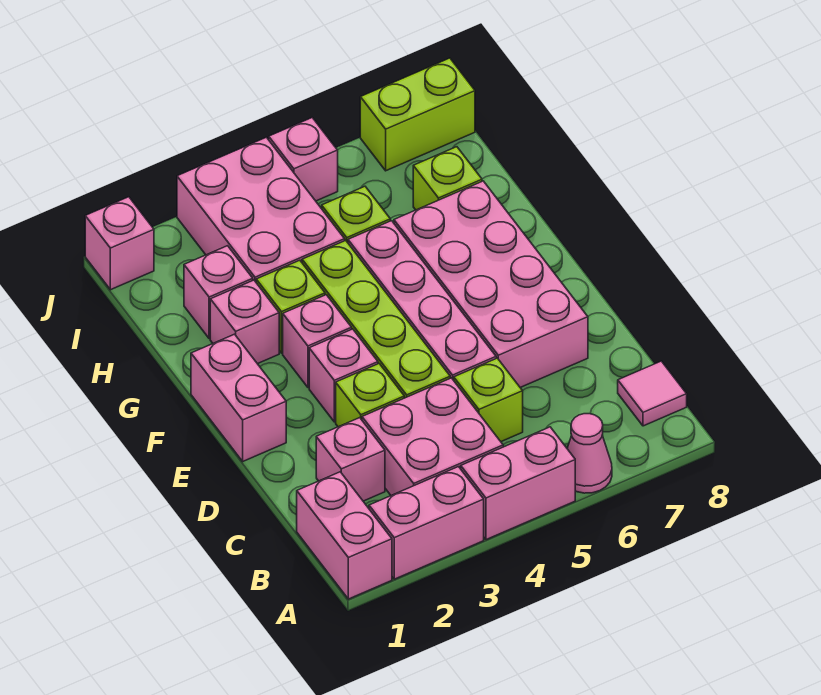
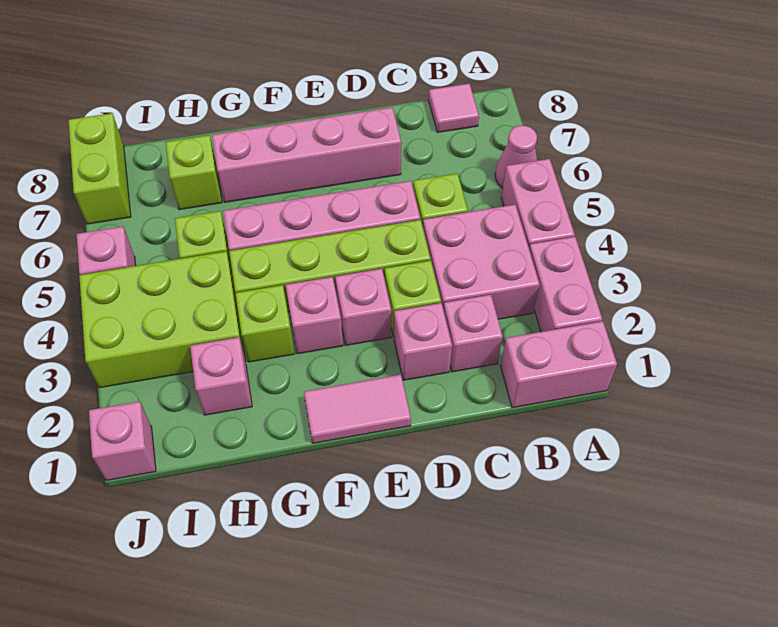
pink brick D6:G7 level 1 -> pink brick D7:G7 level 1
pink brick E1:F1 level 1 -> pink tile E1:F1 level 1
pink brick G2 level 1 -> pink brick D2 level 1
pink brick H3:J4 level 1 -> lime brick H3:J4 level 1

